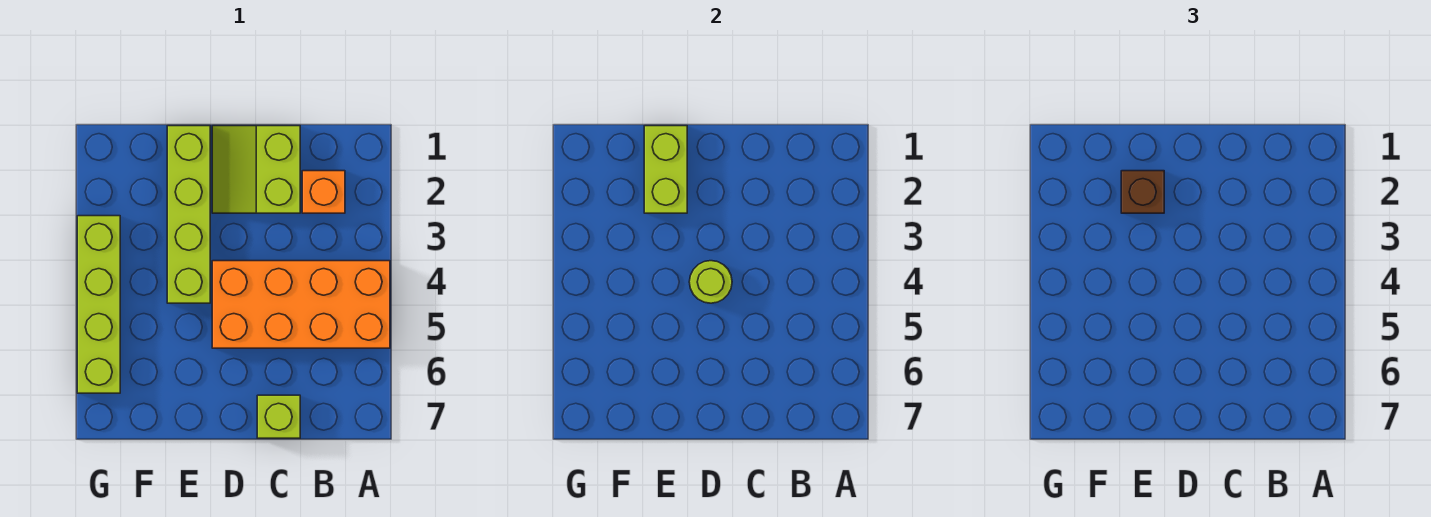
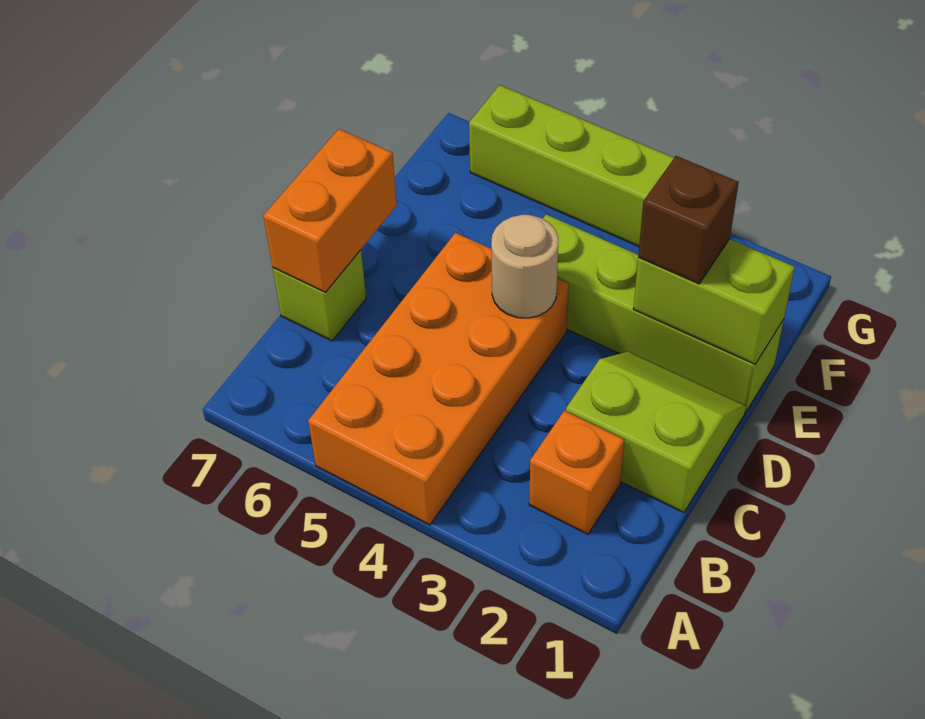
none -> orange brick C7:D7 level 2
lime round brick D4 level 2 -> tan round brick D4 level 2

